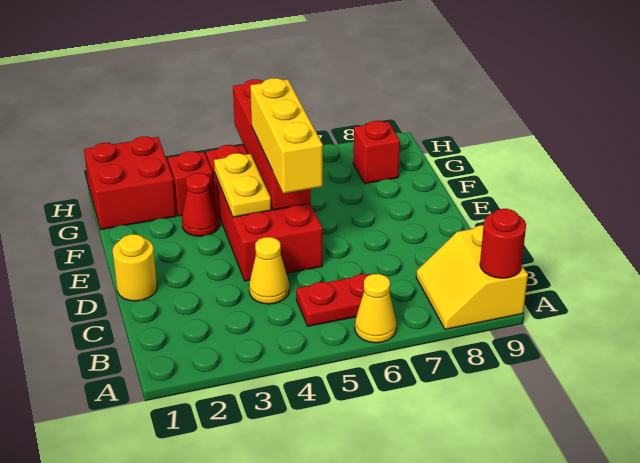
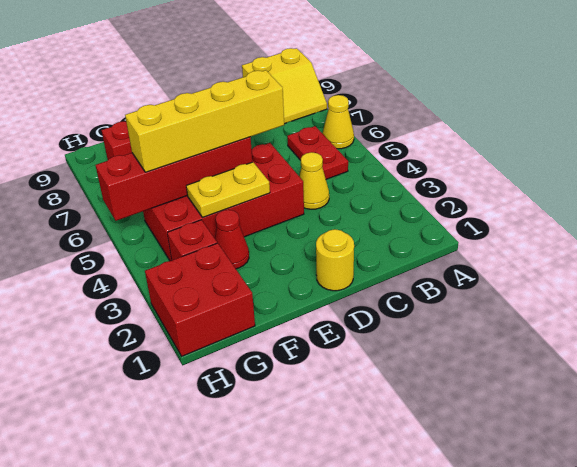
red round brick A9 level 2 -> none
yellow brick D5:F5 level 3 -> yellow brick D5:G5 level 3

